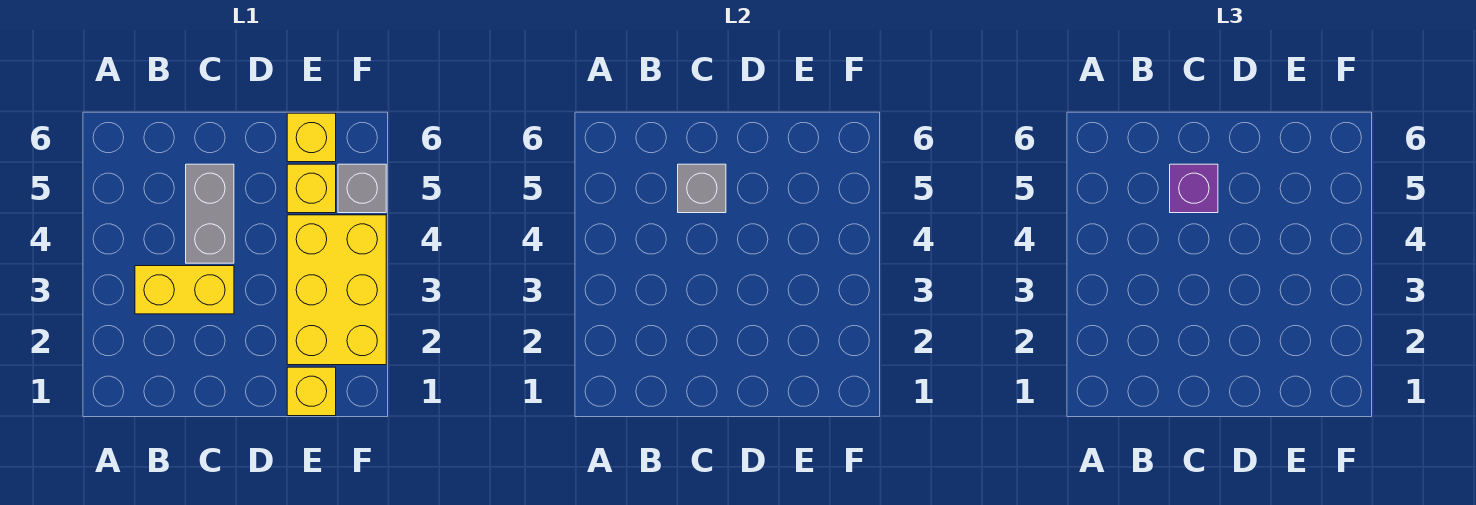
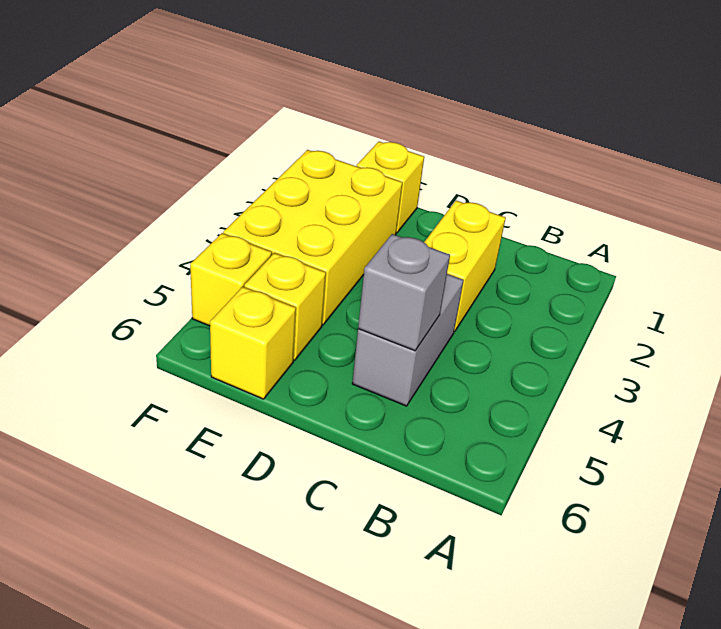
yellow brick B3:C3 level 1 -> yellow brick C2:C3 level 1
purple brick C5 level 3 -> none
grey brick F5 level 1 -> yellow brick F5 level 1

